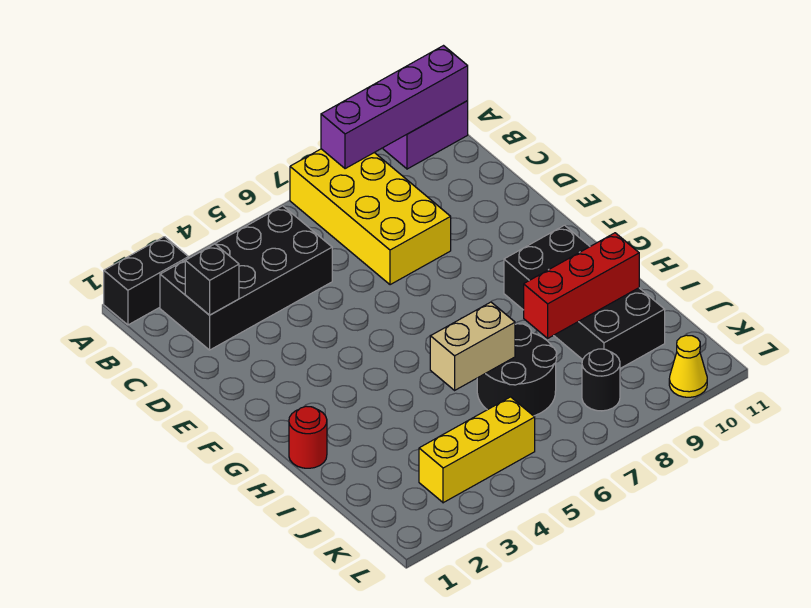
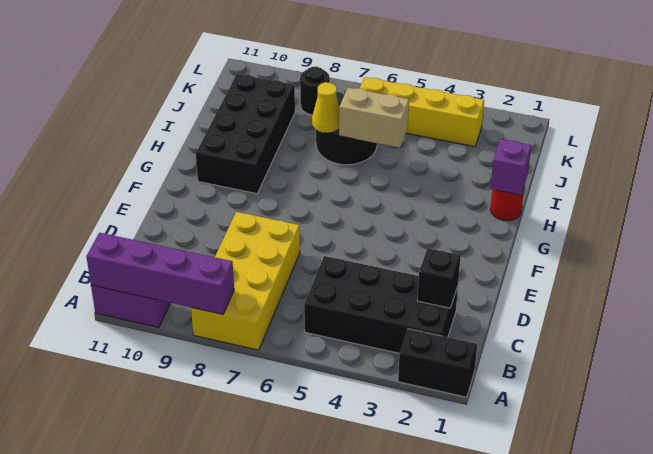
none -> purple brick H1 level 2
red brick I8:I10 level 2 -> none
yellow brick K3:K5 level 1 -> yellow brick K3:K6 level 1
yellow cone L10 level 1 -> yellow cone I7 level 2

